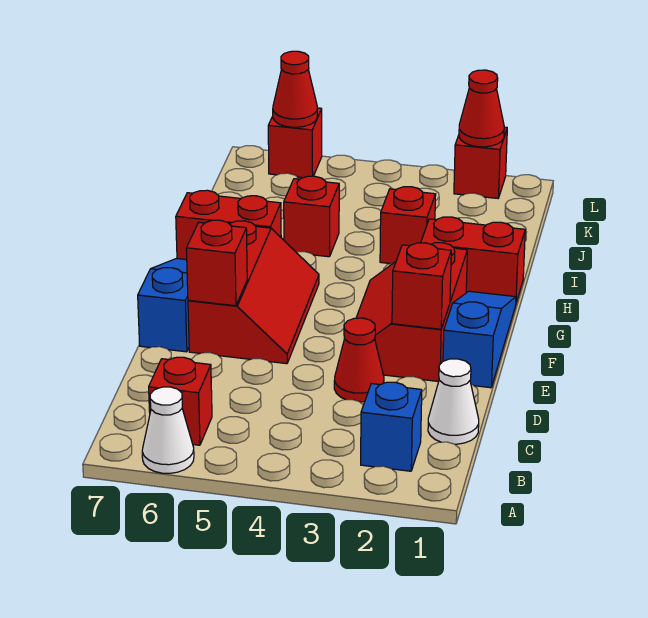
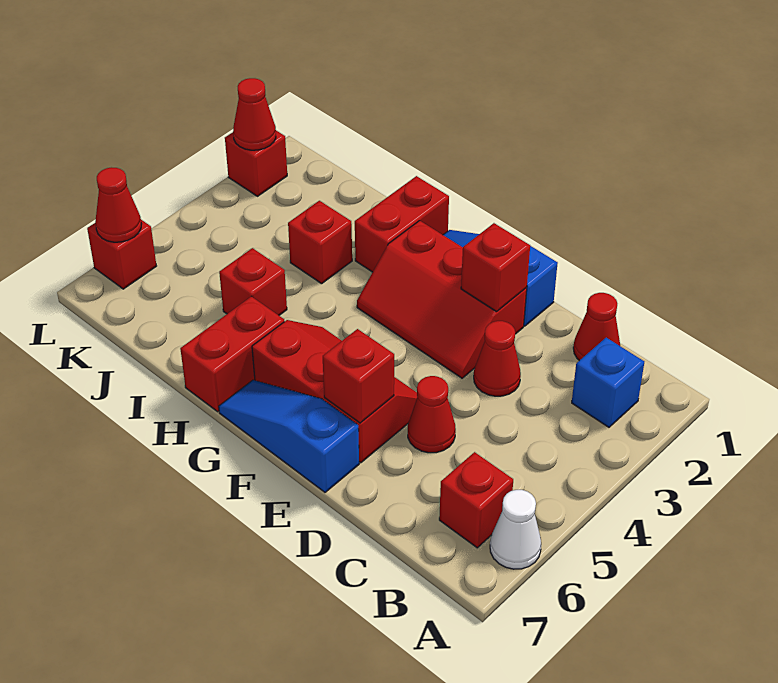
white cone C1 level 1 -> red cone C1 level 1
none -> red cone D5 level 1

